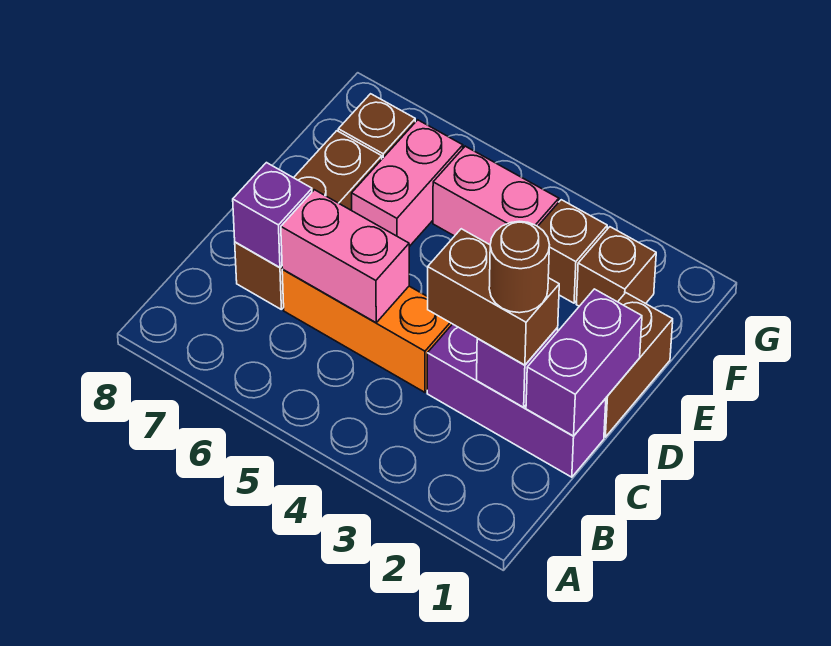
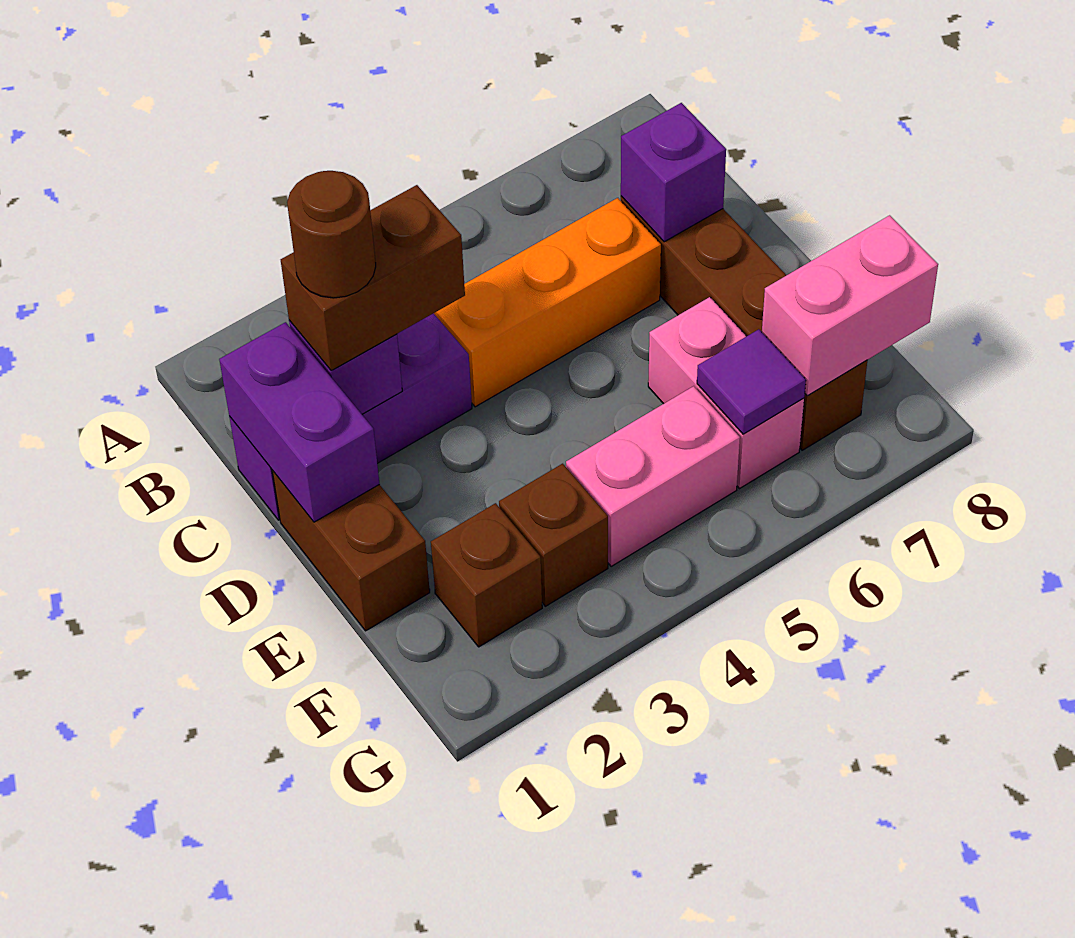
pink brick C5:C6 level 2 -> pink brick F7:F8 level 2
none -> purple tile F6 level 2

